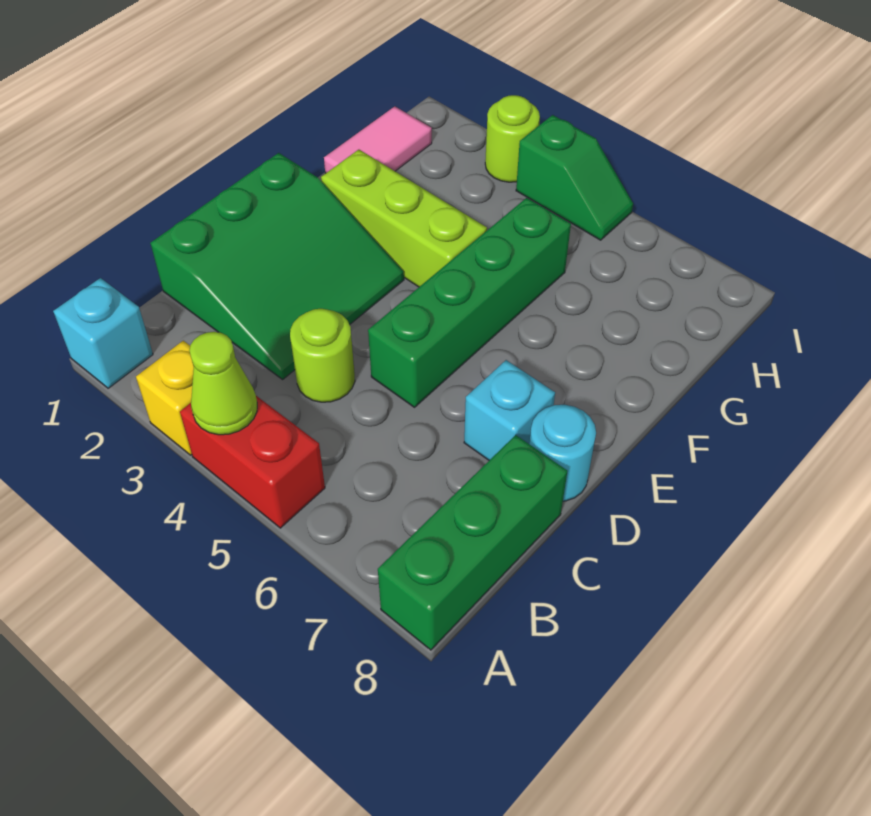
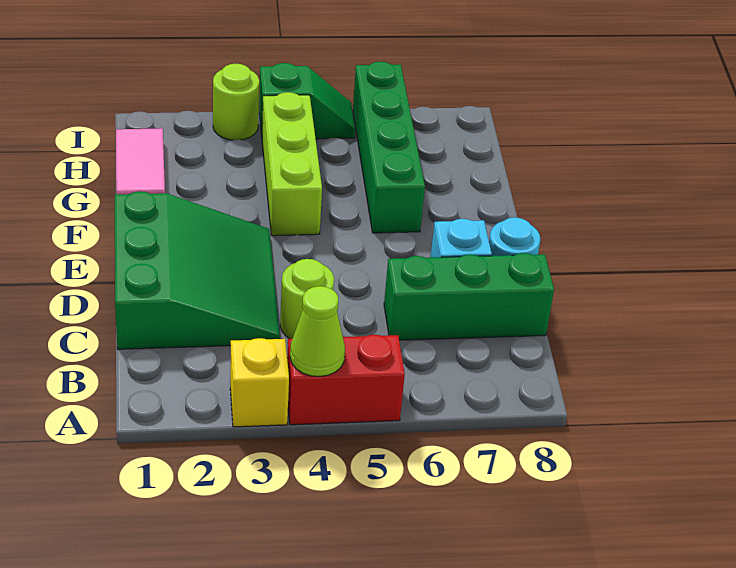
cyan brick A1 level 1 -> none
green brick A8:C8 level 1 -> green brick C6:C8 level 1
green brick D5:G5 level 1 -> green brick F6:I6 level 1
lime brick F2:F4 level 1 -> lime brick F4:H4 level 1

